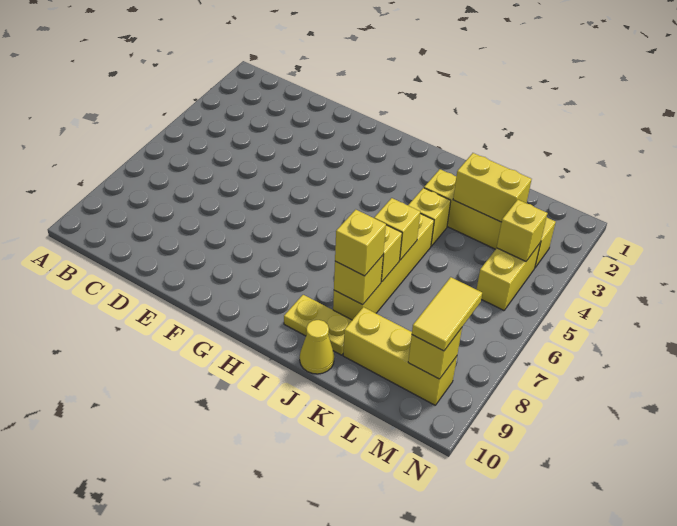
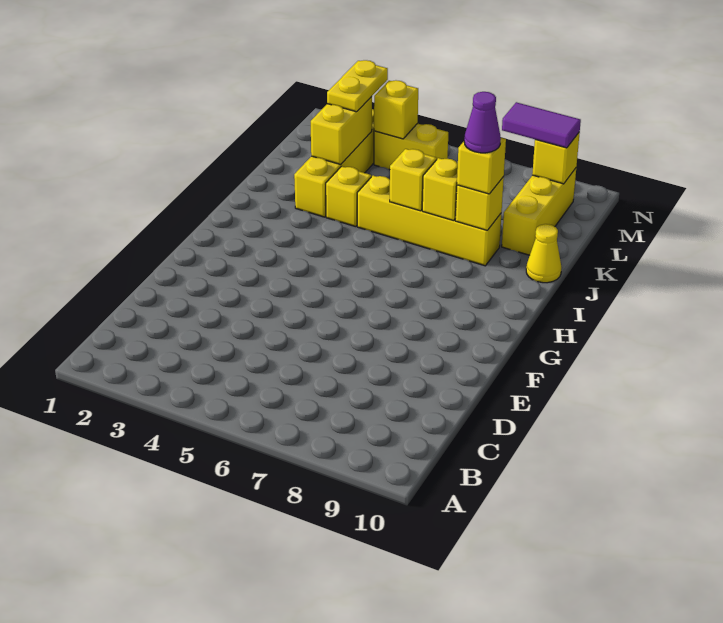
yellow plate I9:J9 level 1 -> yellow plate L3:M3 level 3
none -> purple cone J8 level 4
yellow tile M8:M9 level 3 -> purple tile M8:M9 level 3

